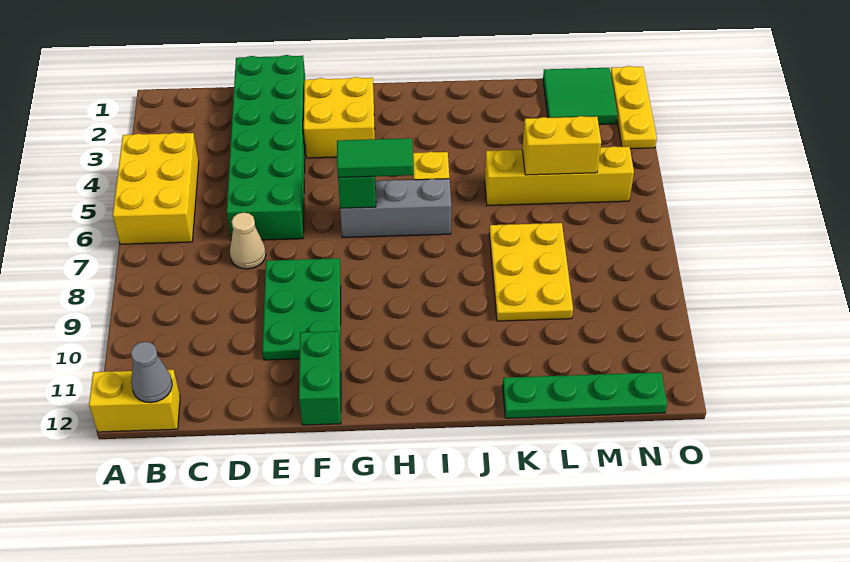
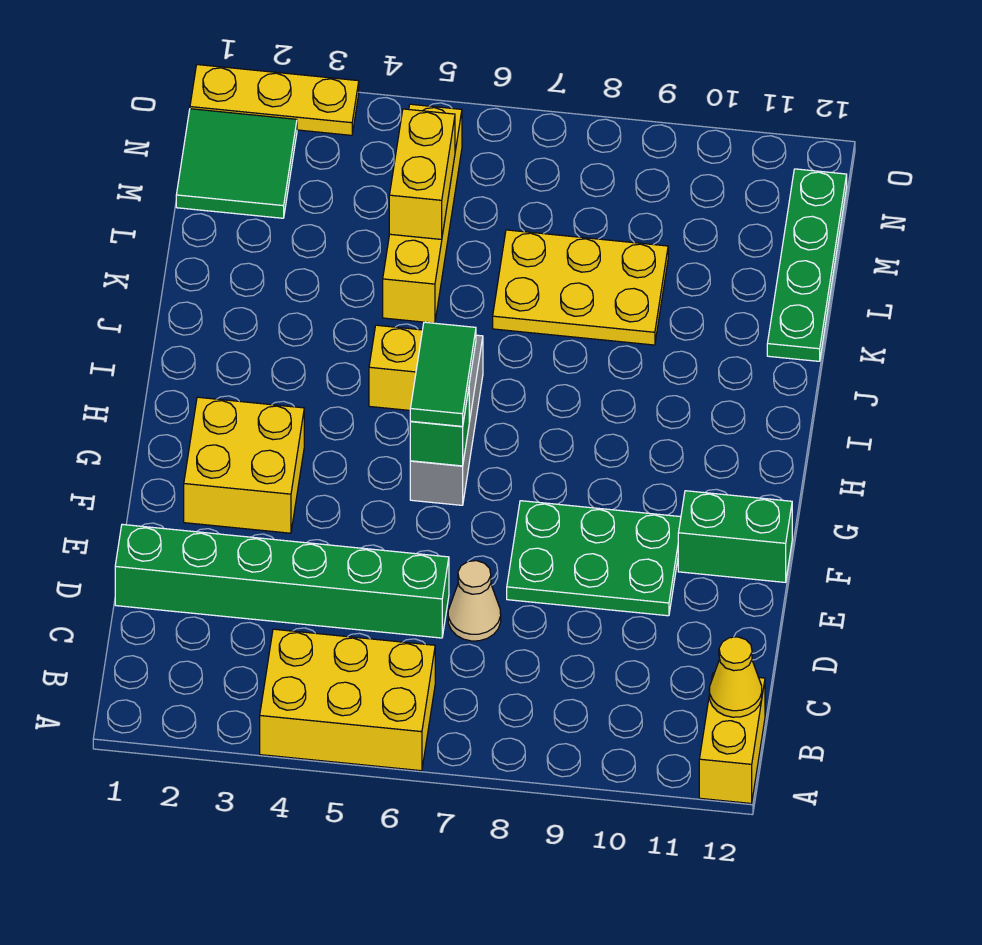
grey cone B12 level 2 -> yellow cone B12 level 2
green brick D1:E6 level 1 -> green brick D1:D6 level 1

